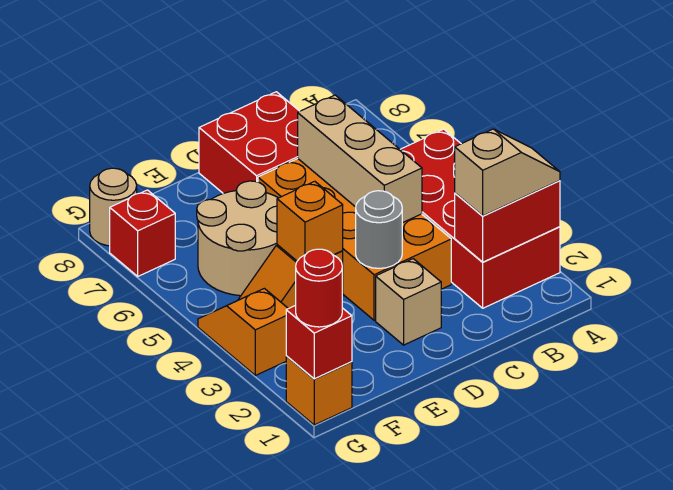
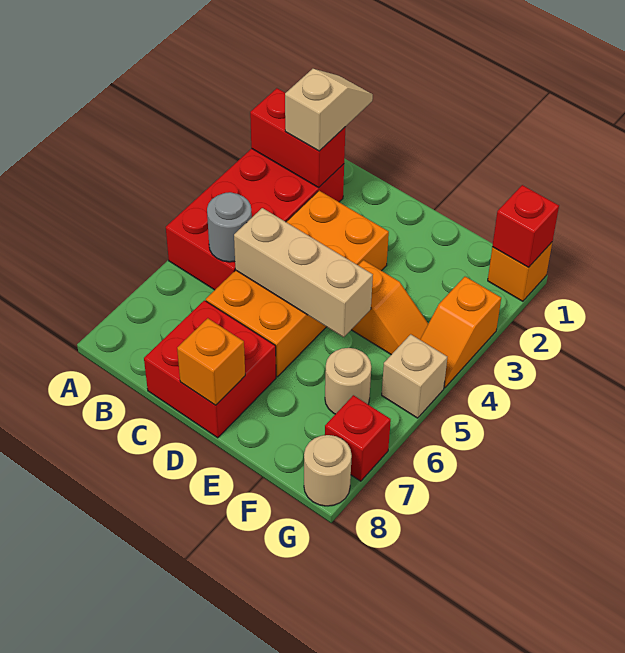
tan slope A2:B2 level 3 top B -> tan slope B1:B2 level 3 top 2
tan brick C4:C6 level 2 -> tan brick C5:E5 level 2
tan brick D2 level 1 -> tan brick G5 level 1
grey round brick D3 level 2 -> grey round brick B5 level 2
orange brick E4 level 2 -> orange brick D8 level 2
tan round brick E5:F6 level 1 -> tan round brick F6 level 1
red round brick G1 level 3 -> none

